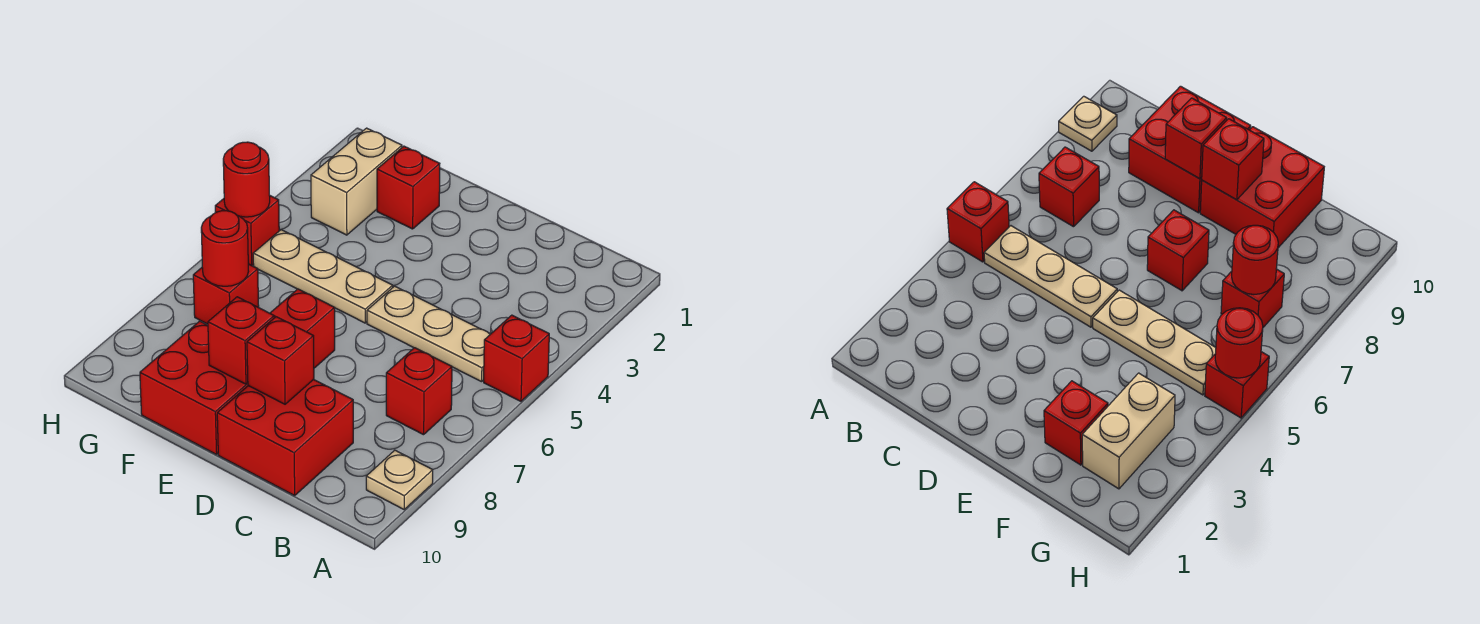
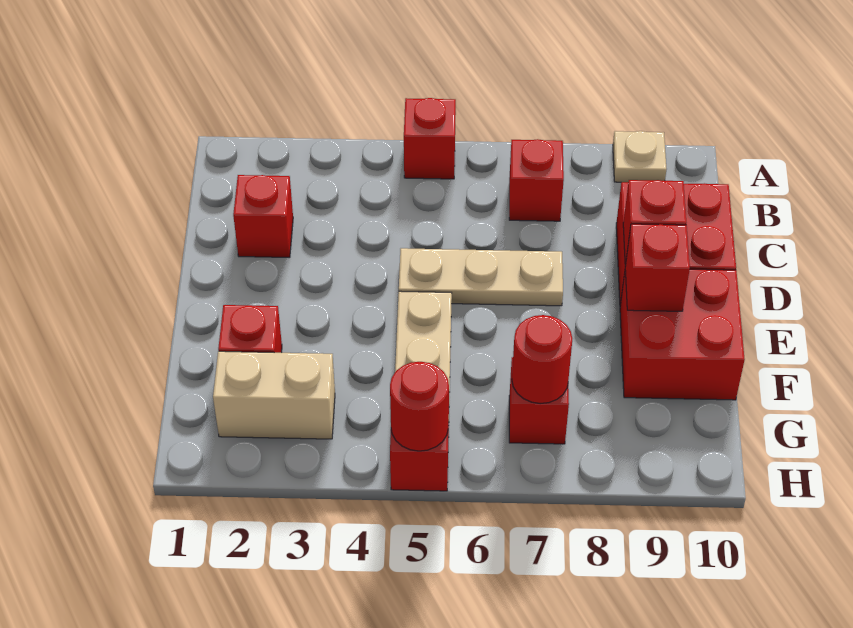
tan plate B5:D5 level 1 -> tan plate D5:D7 level 1
red brick E7 level 1 -> red brick C2 level 1

